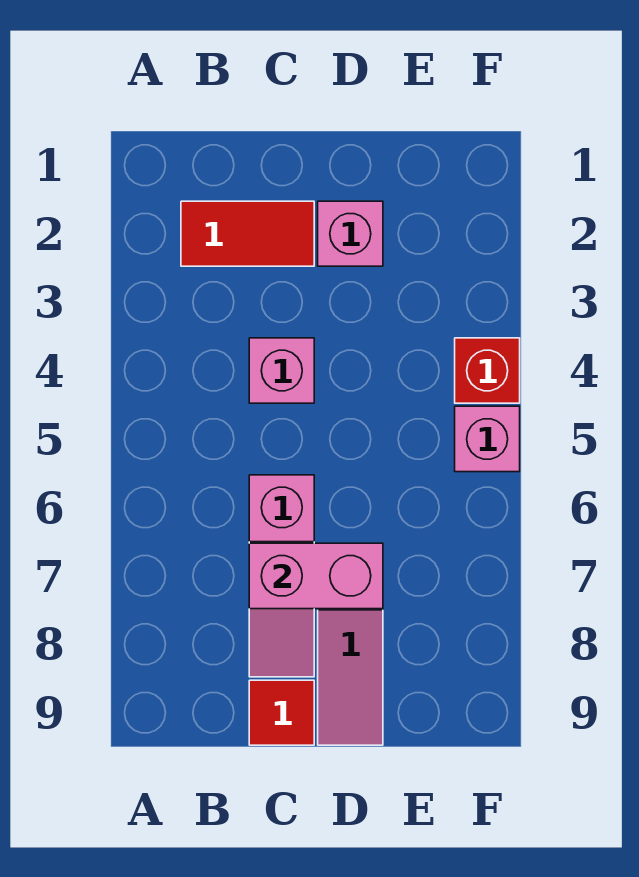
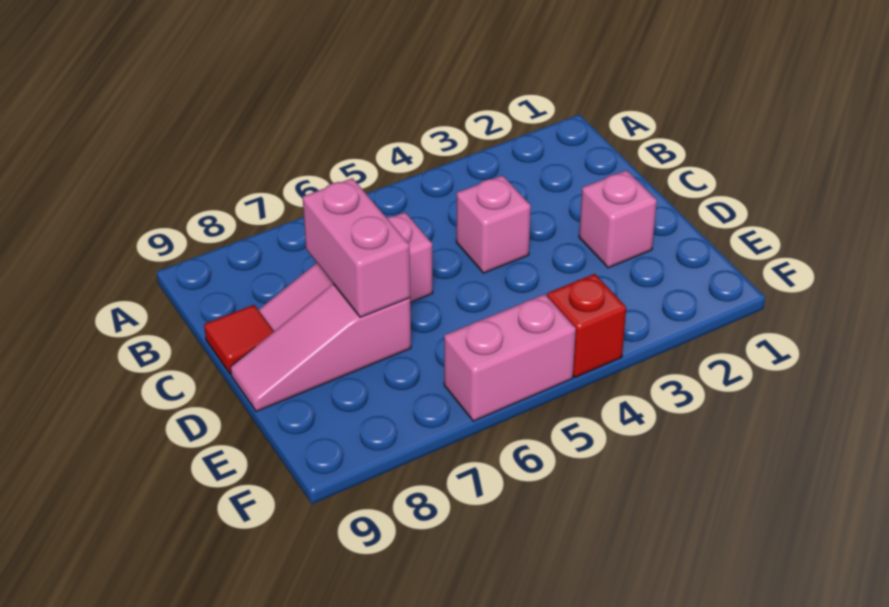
red tile B2:C2 level 1 -> none
pink brick F5 level 1 -> pink brick F5:F6 level 1

